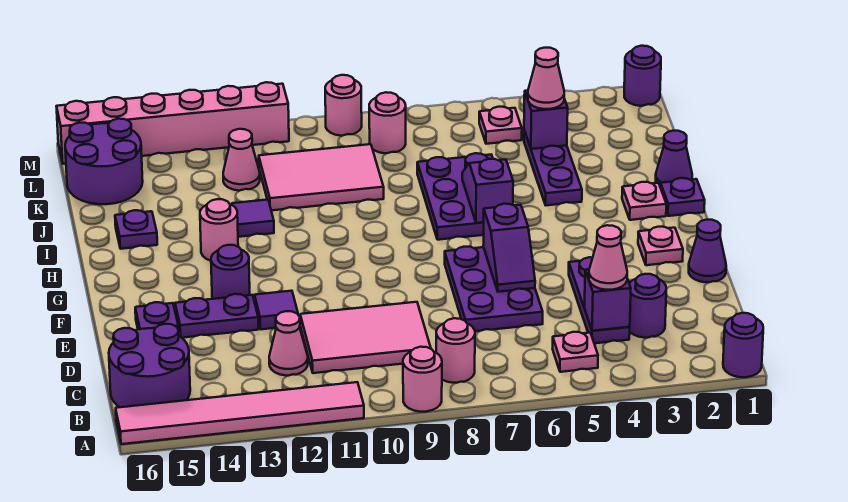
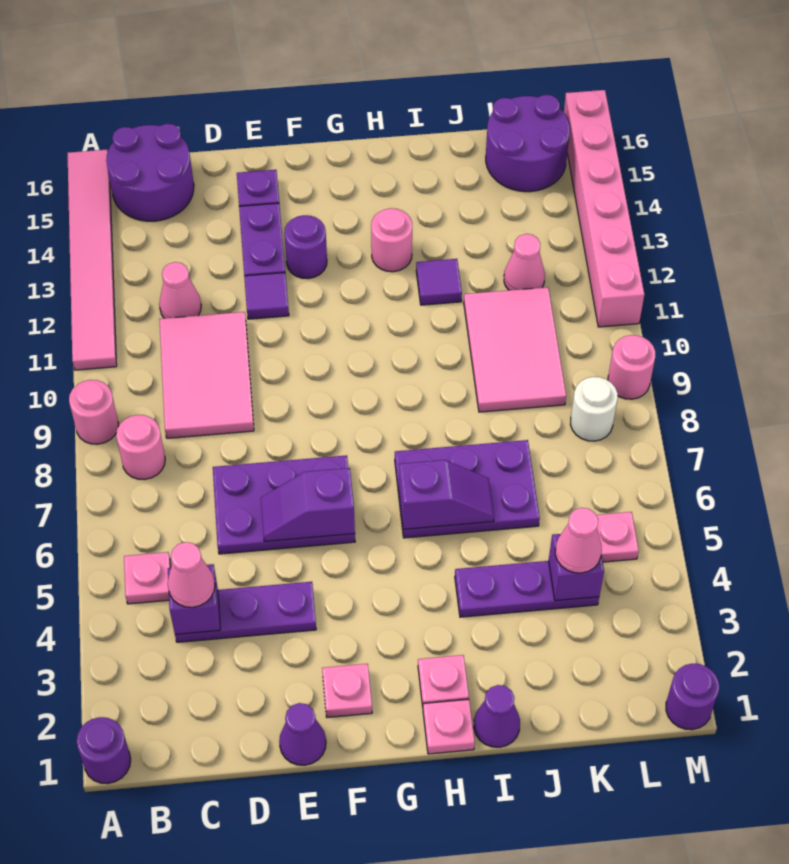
purple round brick C3 level 1 -> none
purple plate H1 level 1 -> pink plate H1 level 1
purple plate I15 level 1 -> none
pink round brick L8 level 1 -> white round brick L8 level 1

